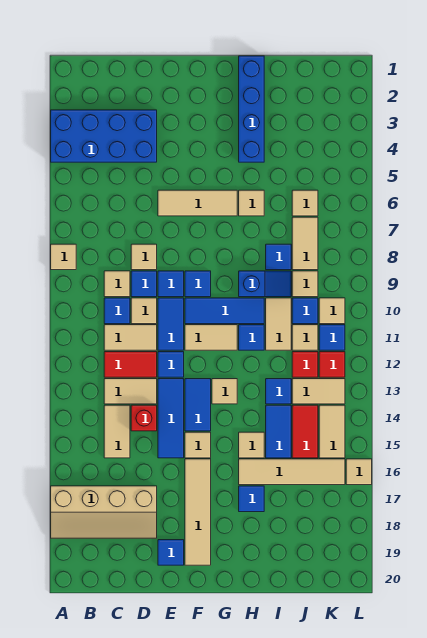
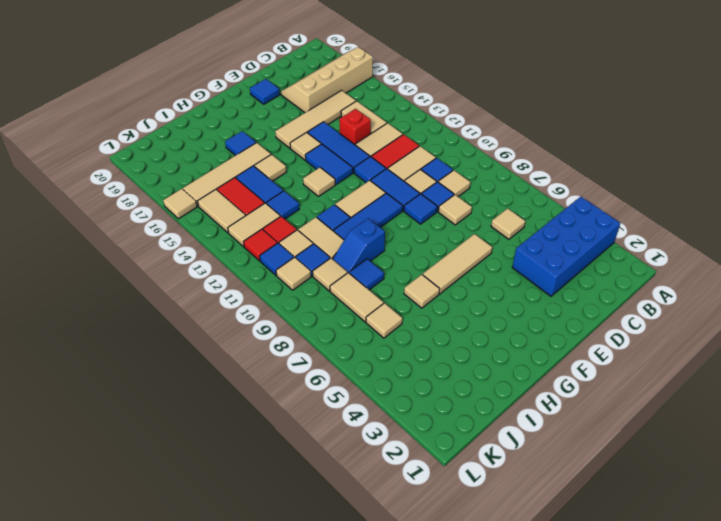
tan tile A8 level 1 -> tan tile C6 level 1
blue tile F9 level 1 -> none
tan tile F16:F19 level 1 -> tan tile C16:F16 level 1
blue brick H1:H4 level 1 -> none

